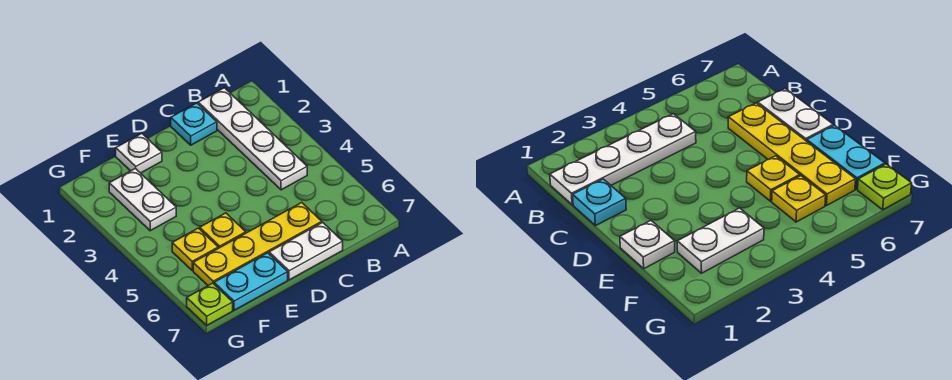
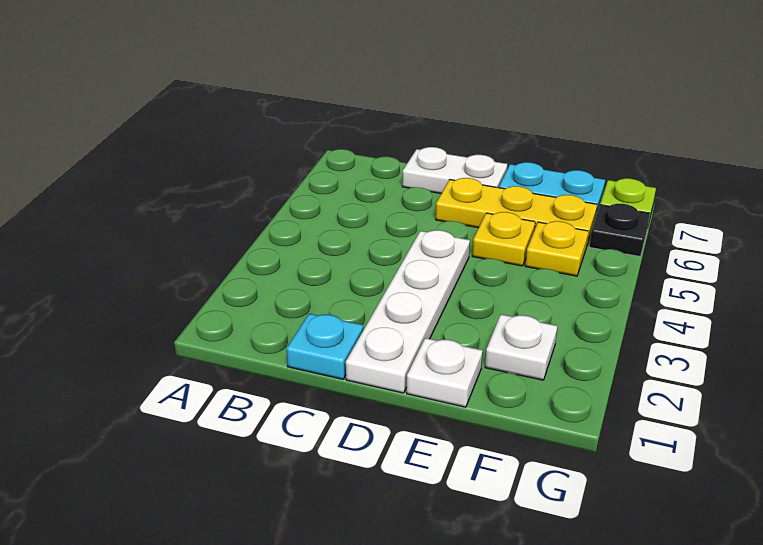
white plate B1:B4 level 1 -> white plate D1:D4 level 1
yellow plate C6:F6 level 1 -> yellow plate D6:F6 level 1
white plate F2:F3 level 1 -> white plate F2 level 1
none -> black plate G6 level 1

